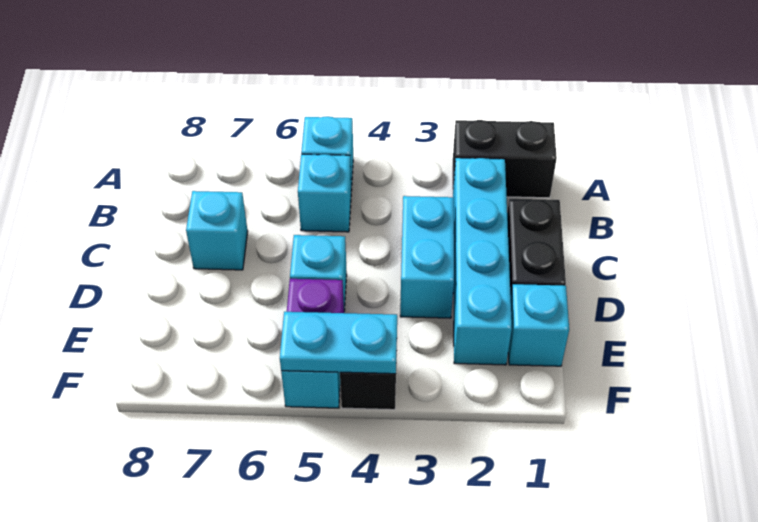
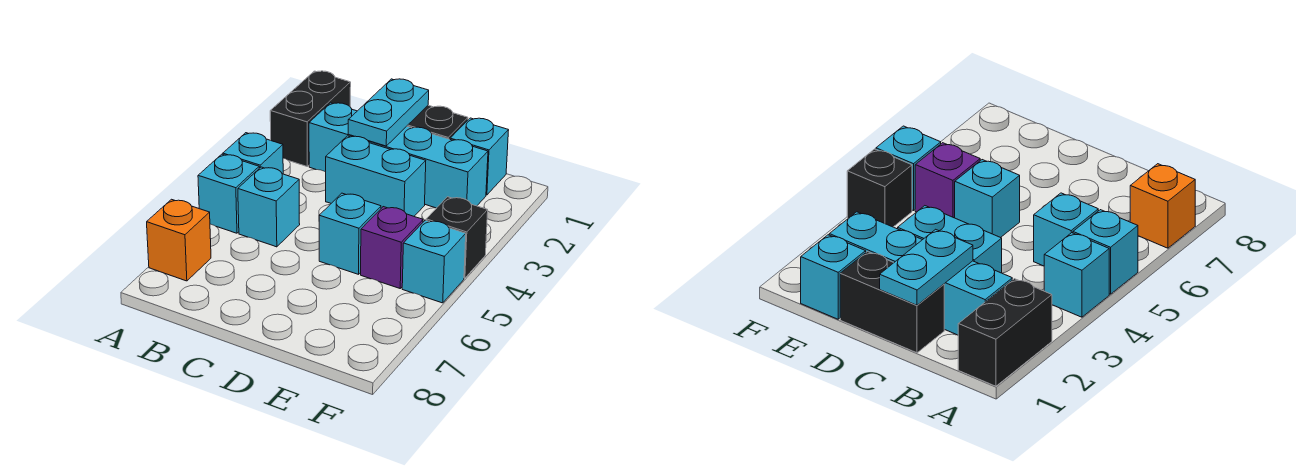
none -> orange brick A7 level 1
cyan brick C7 level 1 -> cyan brick A4 level 1
cyan plate F4:F5 level 2 -> cyan plate C1:C2 level 2

